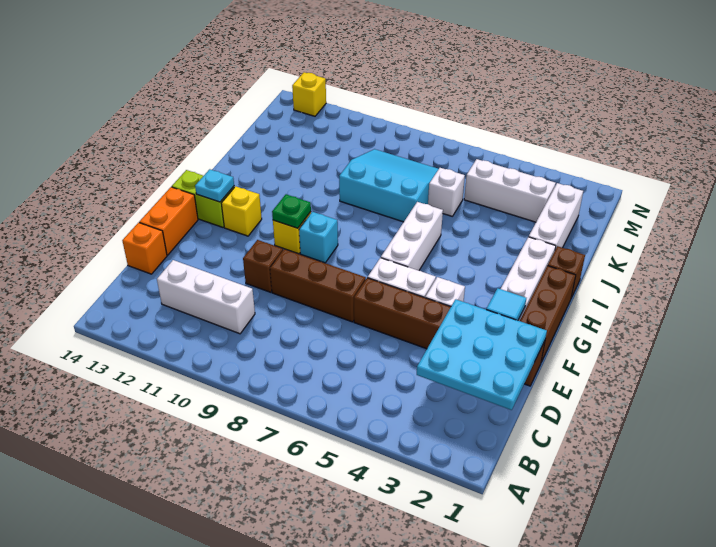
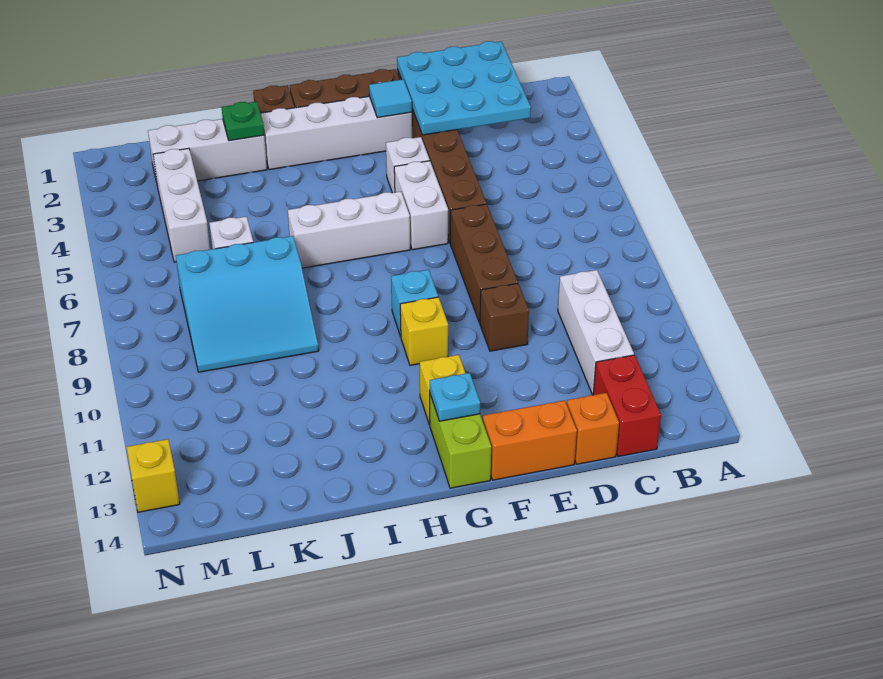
none -> red brick C13:C14 level 1
green plate G10 level 2 -> green plate J2 level 2
cyan slope J7:L9 level 1 top J -> cyan slope J7:L9 level 1 top 7

